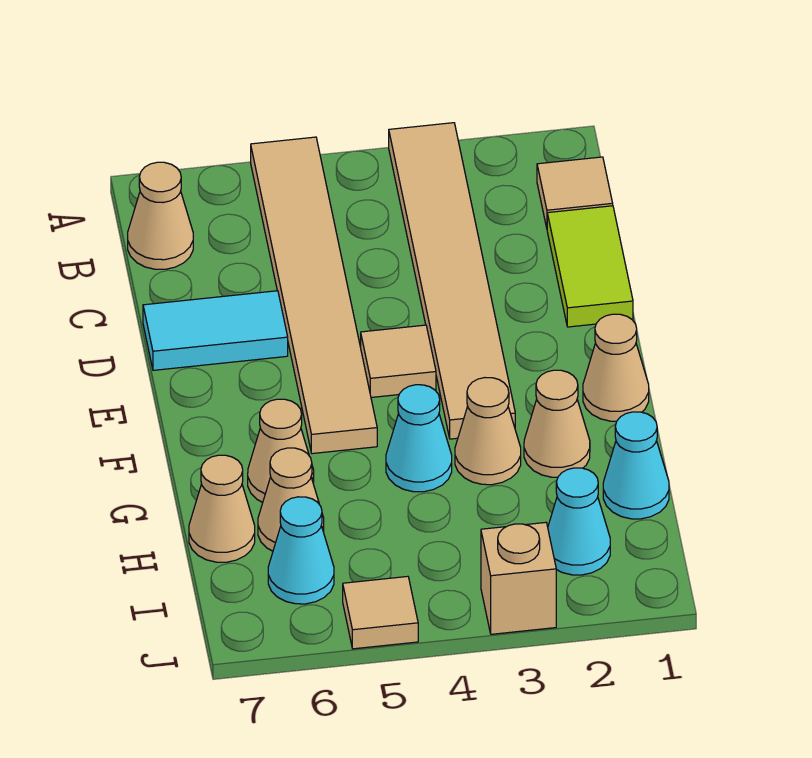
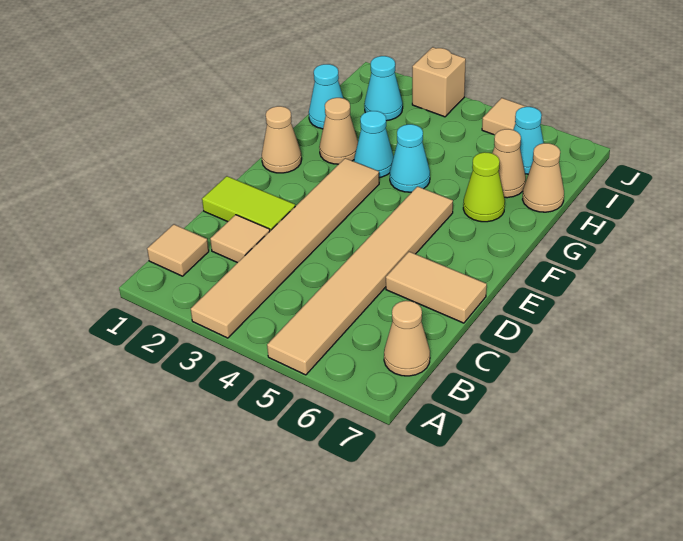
lime tile C1:D1 level 1 -> lime tile D1:D2 level 1
cyan tile D6:D7 level 1 -> tan tile D6:D7 level 1
tan tile E4 level 1 -> tan tile C2 level 1
tan cone G3 level 1 -> cyan cone G3 level 1
tan cone G6 level 1 -> lime cone G6 level 1

